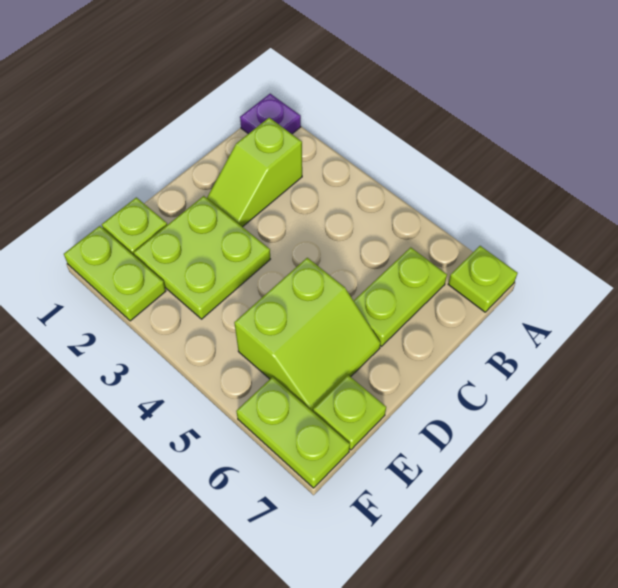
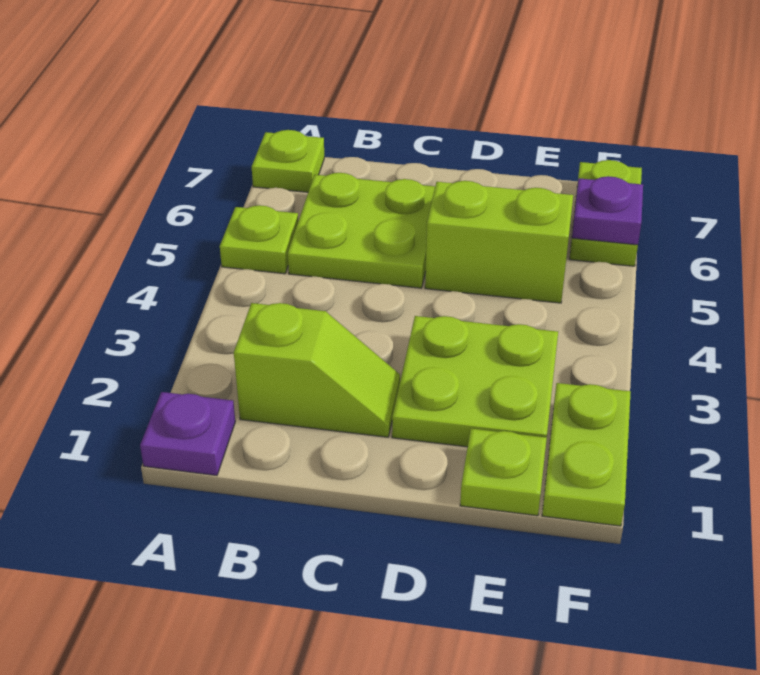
lime plate B6:C6 level 1 -> lime plate B5:C6 level 1
lime plate E7 level 1 -> lime plate A5 level 1
none -> purple plate F6 level 2

